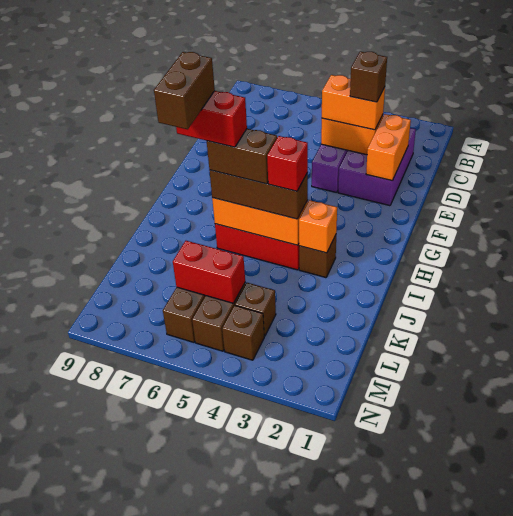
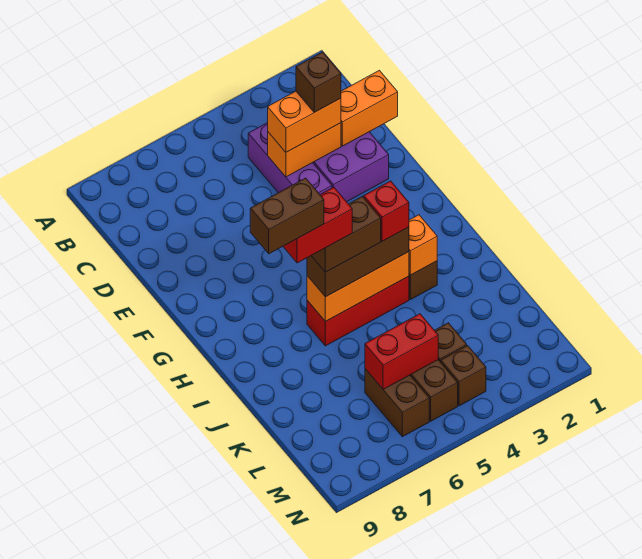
orange brick D2:E2 level 2 -> orange brick D1:D2 level 2
brown brick I7:J7 level 6 -> brown brick I7:I8 level 6

